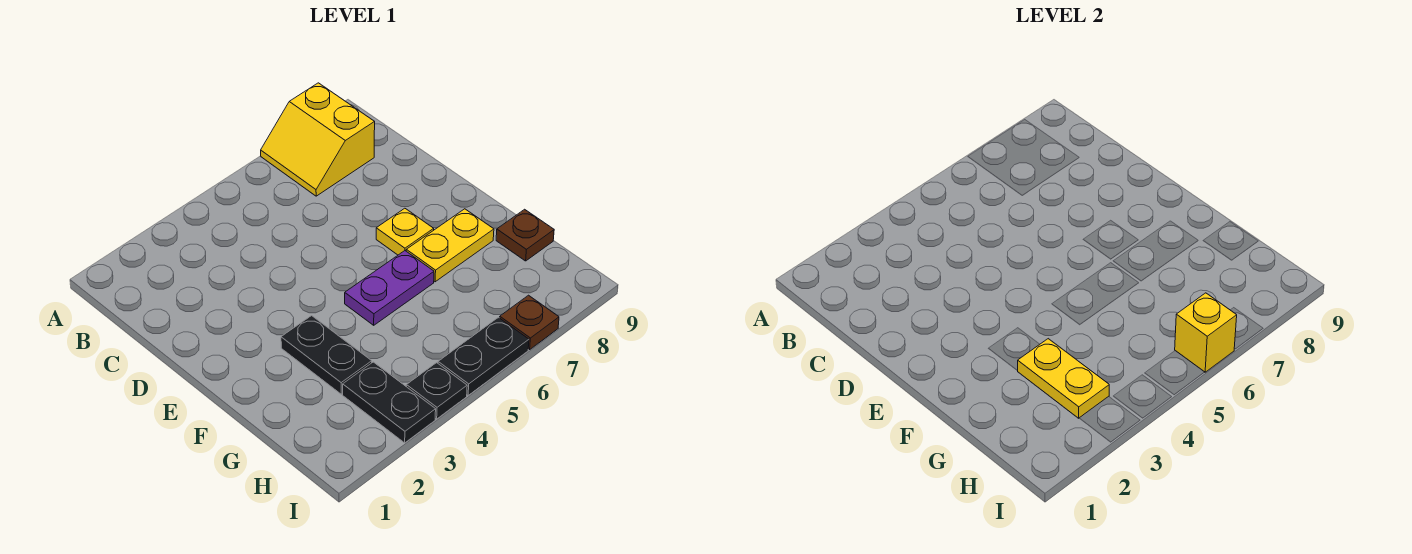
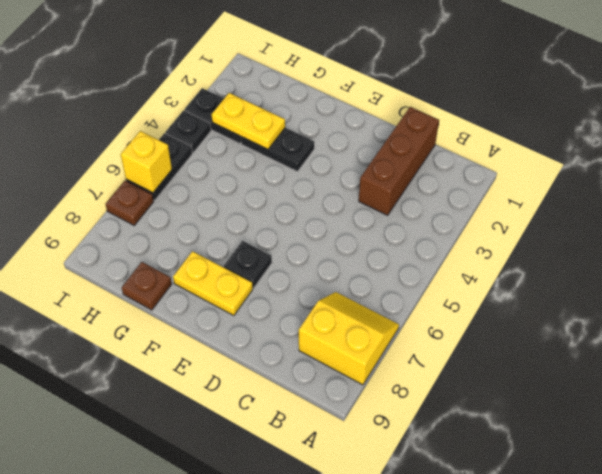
none -> brown brick C1:C3 level 1
yellow plate E7 level 1 -> black plate E7 level 1
purple plate F5:F6 level 1 -> none
yellow plate F7:F8 level 1 -> yellow plate E8:F8 level 1

